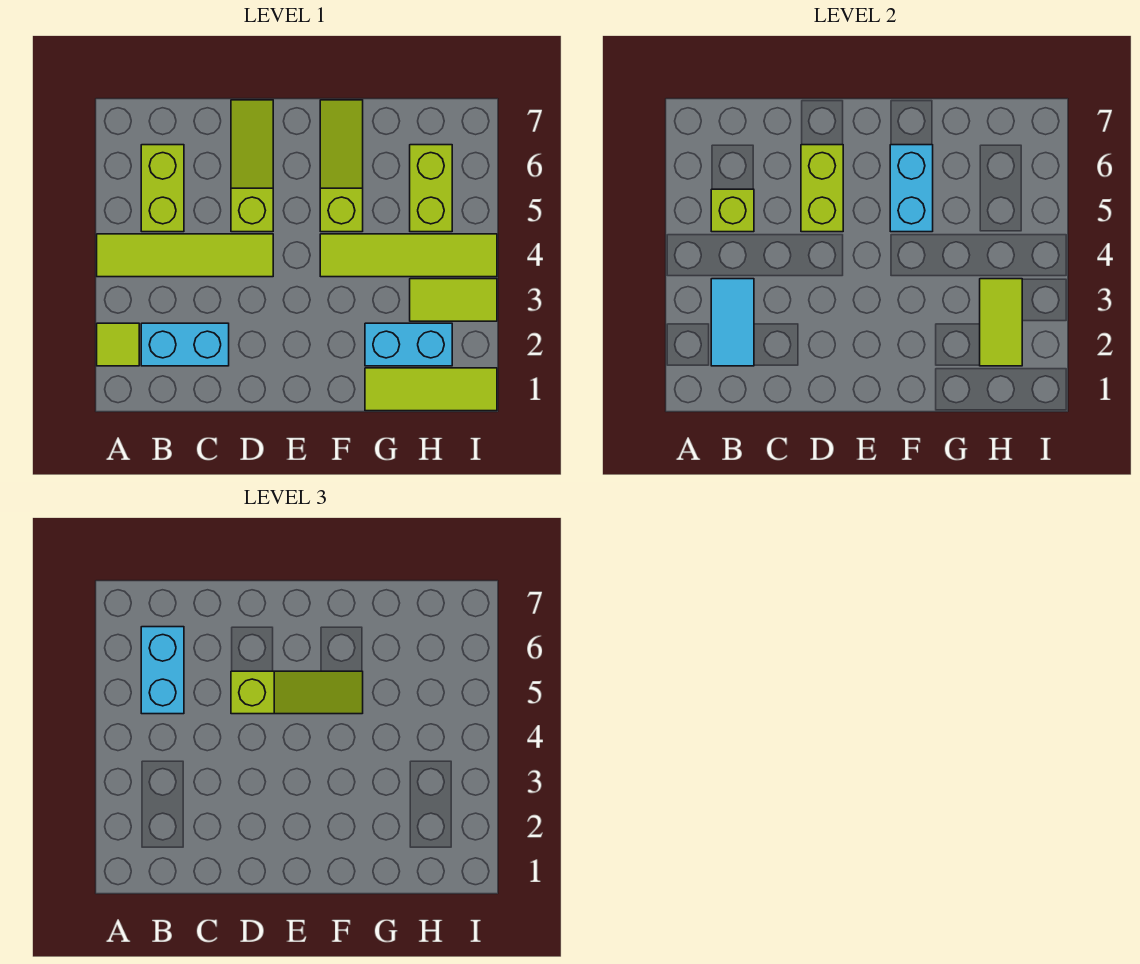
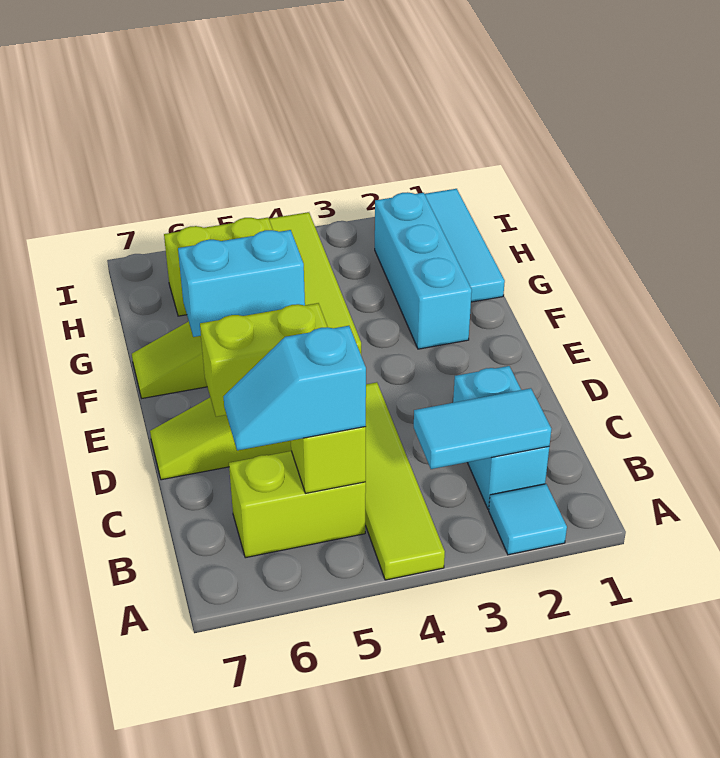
lime tile A2 level 1 -> cyan tile A2 level 1
cyan brick B5:B6 level 3 -> cyan slope B5:B6 level 3 top 5
lime slope D5:F5 level 3 top D -> none
lime tile G1:I1 level 1 -> cyan tile G1:I1 level 1
cyan brick G2:H2 level 1 -> cyan brick F2:H2 level 1
lime tile H2:H3 level 2 -> none
lime tile H3:I3 level 1 -> none

